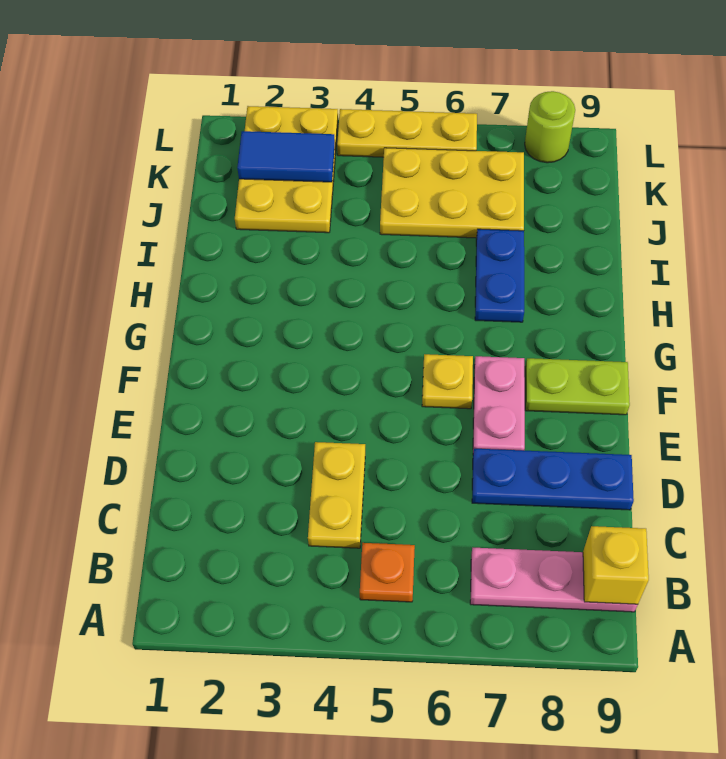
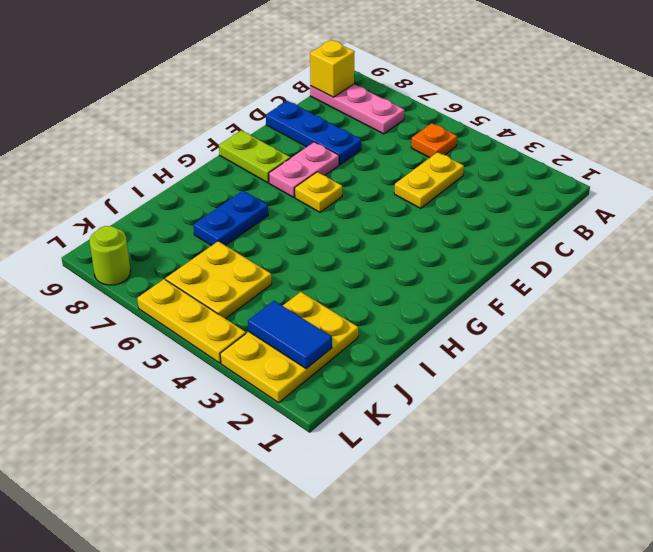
yellow plate J5:K7 level 1 -> yellow plate J5:K6 level 1

